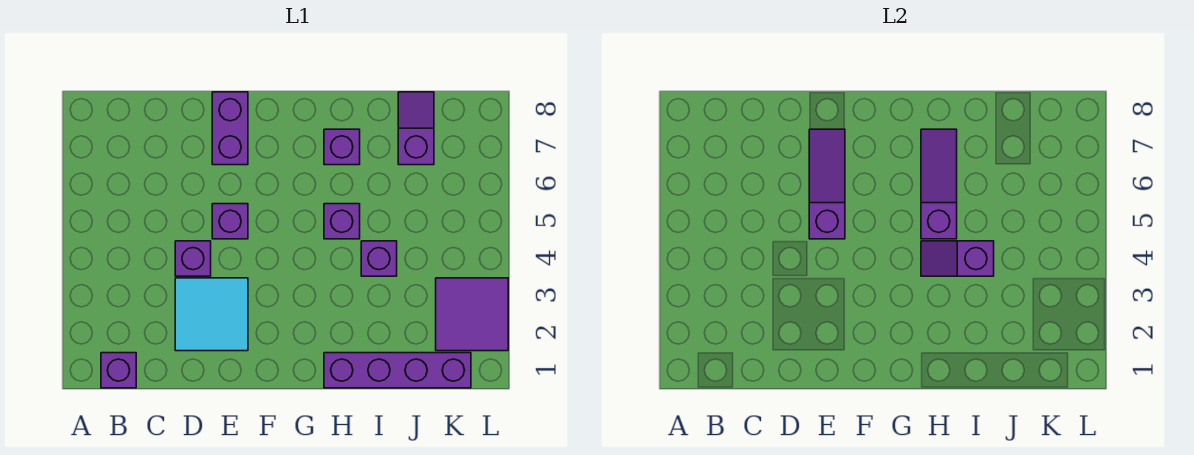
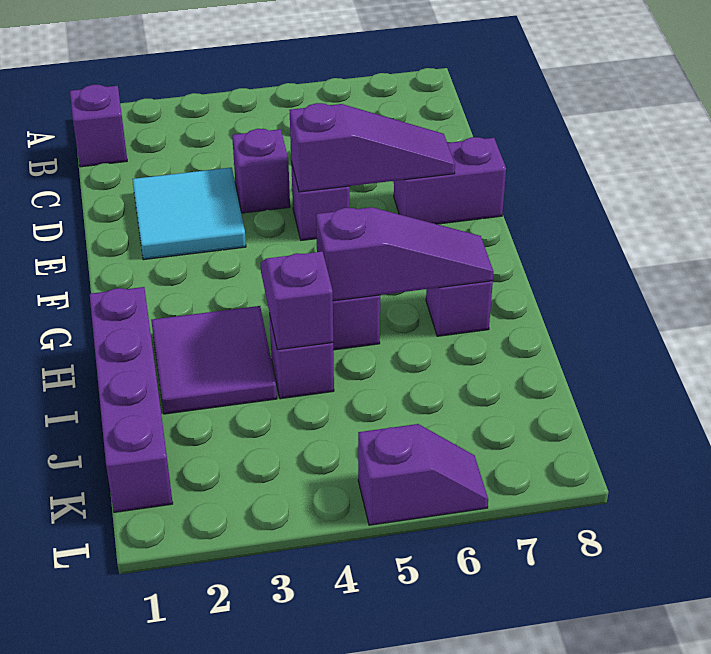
purple slope J7:J8 level 1 top 7 -> purple slope L5:L6 level 1 top 5
purple tile K2:L3 level 1 -> purple tile H2:I3 level 1

